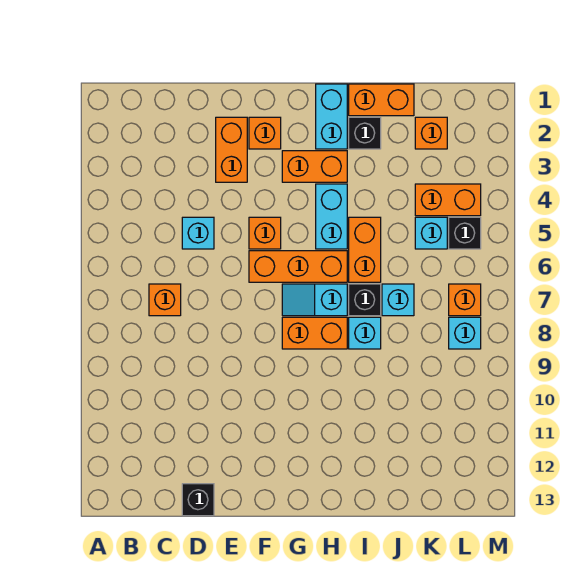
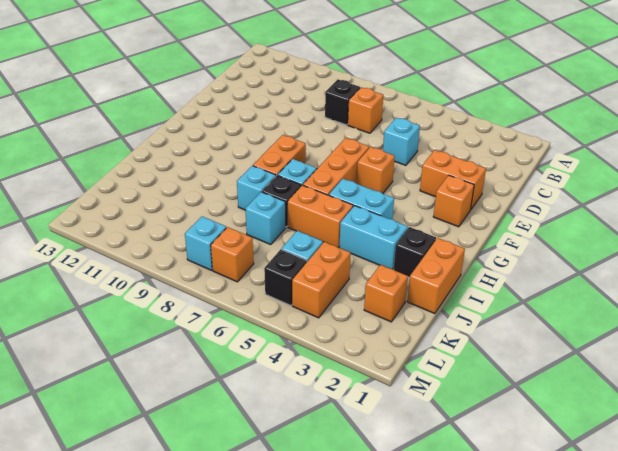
black brick D13 level 1 -> black brick C8 level 1
orange brick G3:H3 level 1 -> none
cyan brick H1:H2 level 1 -> cyan brick I3:I4 level 1

